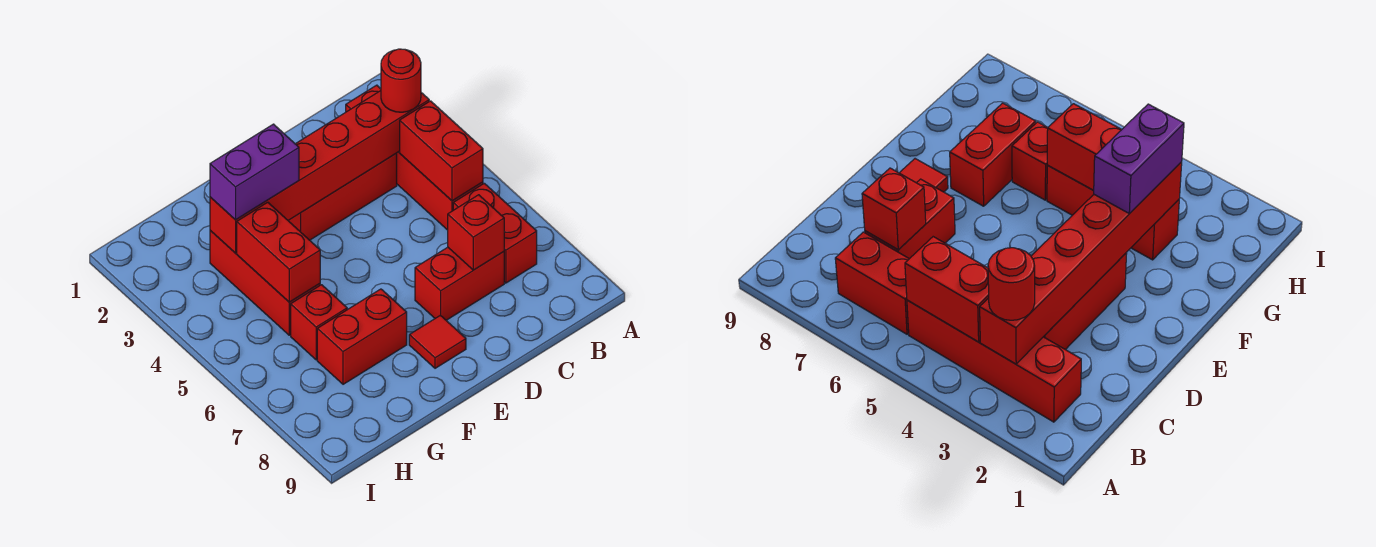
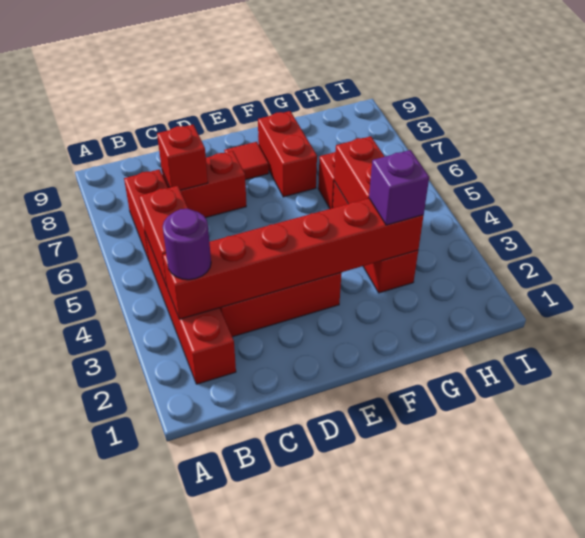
red round brick B3 level 3 -> purple round brick B3 level 3
purple brick F3:G3 level 3 -> purple brick G3 level 3
red brick F7:G7 level 1 -> red brick F7:F8 level 1

